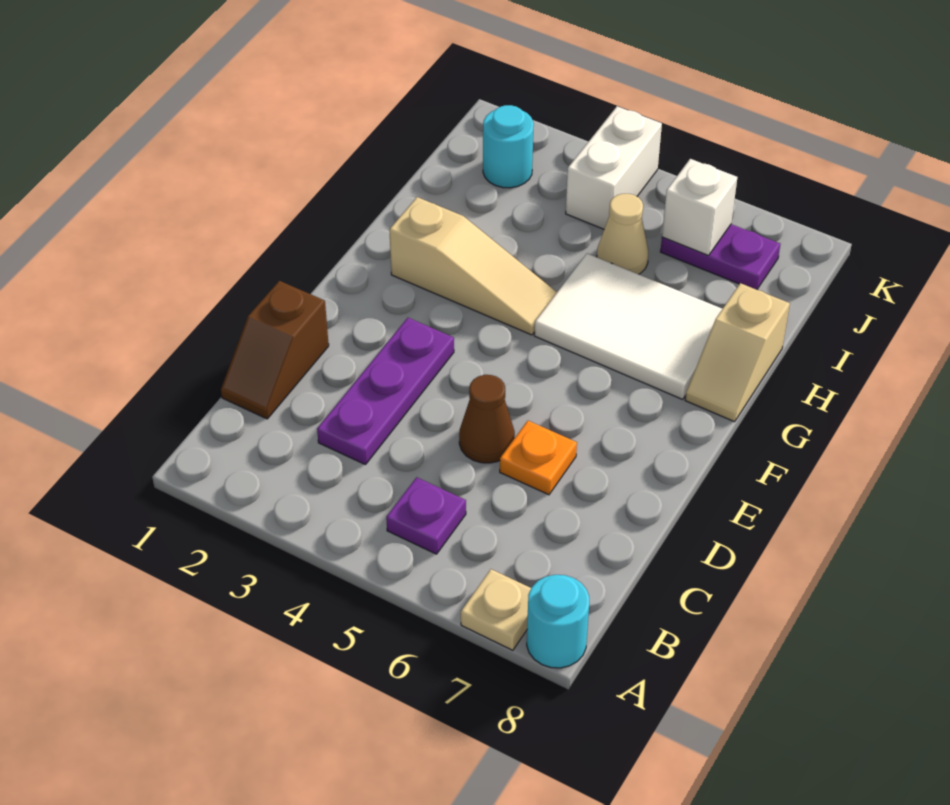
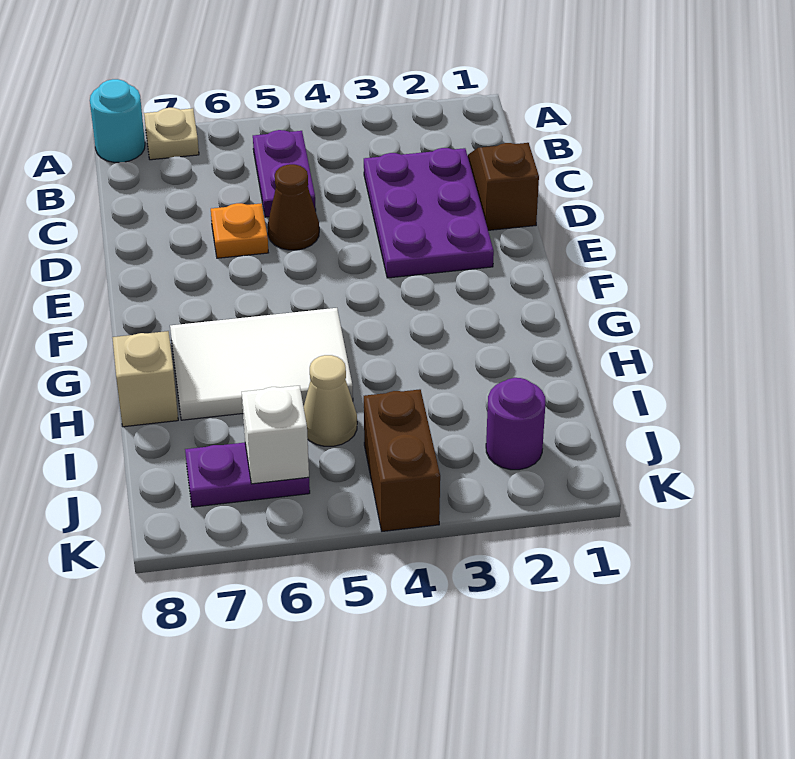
purple plate B5 level 1 -> purple plate B5:C5 level 1
purple plate C3:E3 level 1 -> purple plate C2:E3 level 1
tan slope G2:G4 level 1 top 2 -> none
cyan round brick J2 level 1 -> purple round brick J2 level 1
white brick J4:K4 level 1 -> brown brick J4:K4 level 1

